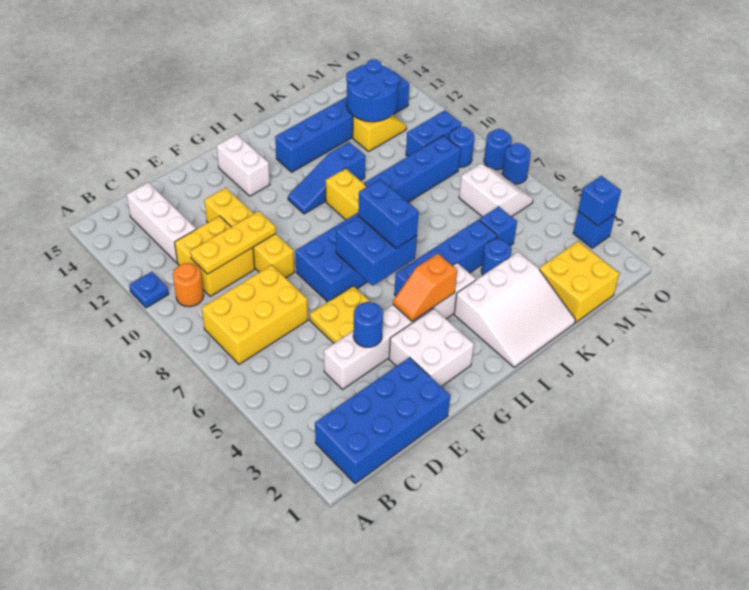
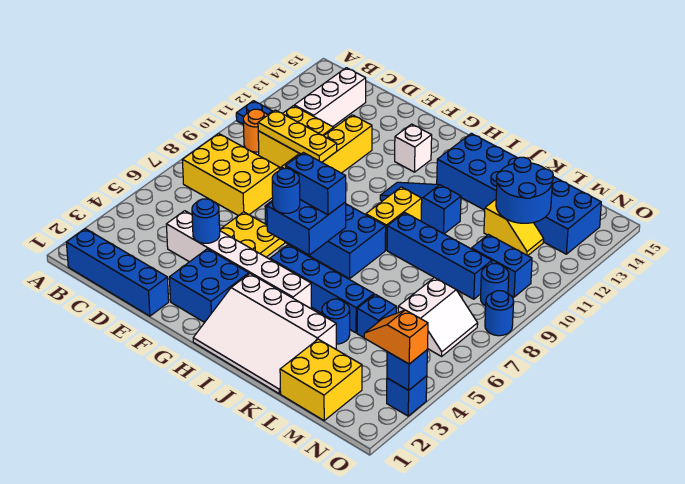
blue brick B1:E2 level 1 -> blue brick B1:E1 level 1
white brick F2:G3 level 1 -> blue brick F2:G3 level 1
orange slope G4:H4 level 2 top H -> orange slope N3:O3 level 3 top O
white brick G13:G14 level 1 -> white brick G13 level 1
blue brick H6:H7 level 3 -> blue brick G7:H7 level 3
white slope I1:K3 level 1 top 3 -> white slope H1:K3 level 1 top 3
blue brick I13:N13 level 1 -> blue brick I13:N14 level 1
blue round brick O7 level 1 -> blue round brick G6 level 3

